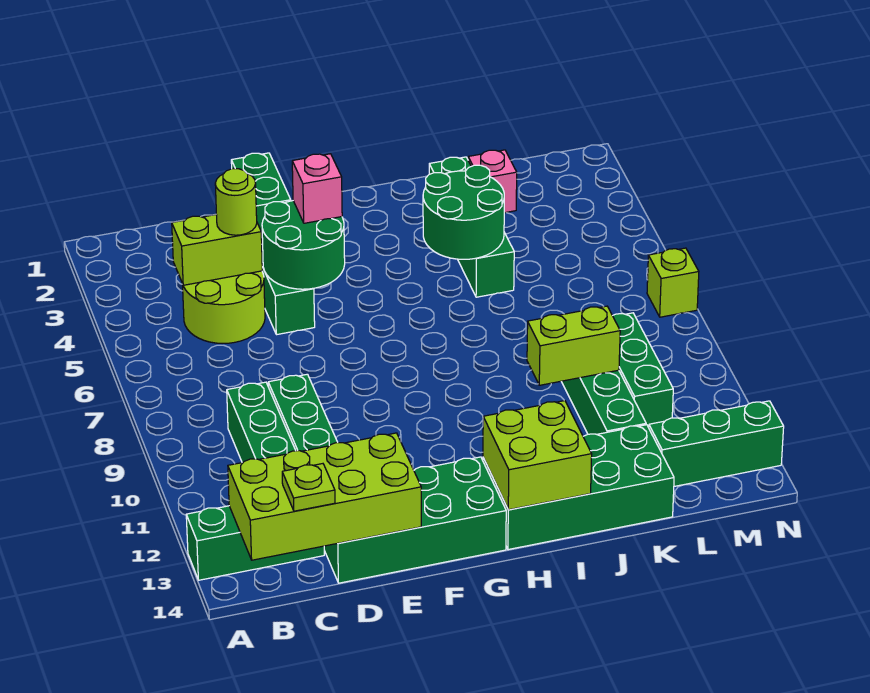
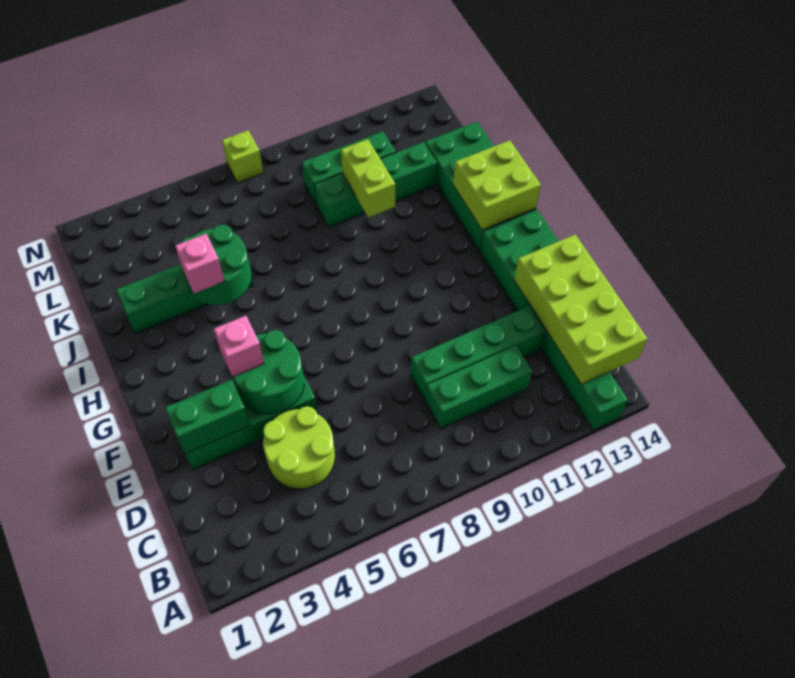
lime brick C4:D4 level 2 -> none
lime plate C14 level 3 -> none
lime round brick D4 level 3 -> none
pink brick K2 level 1 -> pink brick I4 level 3
green brick L13:N13 level 1 -> none

